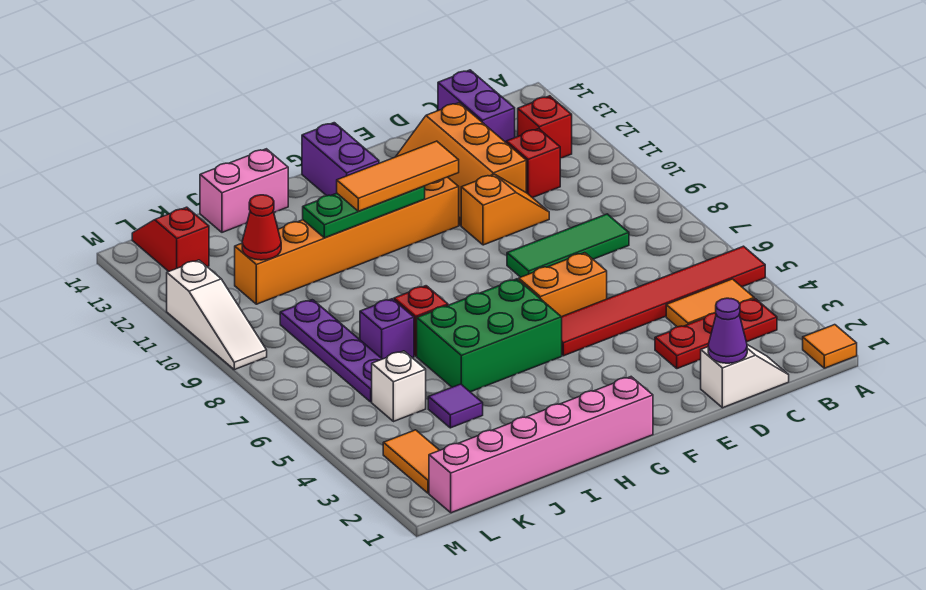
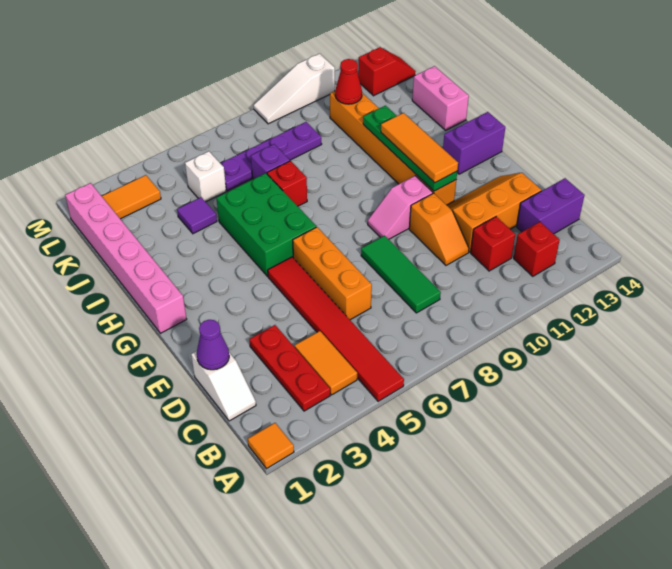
orange brick E6:F6 level 1 -> orange brick D6:F6 level 1
none -> pink slope F9:F10 level 1 top 10
green plate G11:I11 level 2 -> green plate F11:I11 level 2

